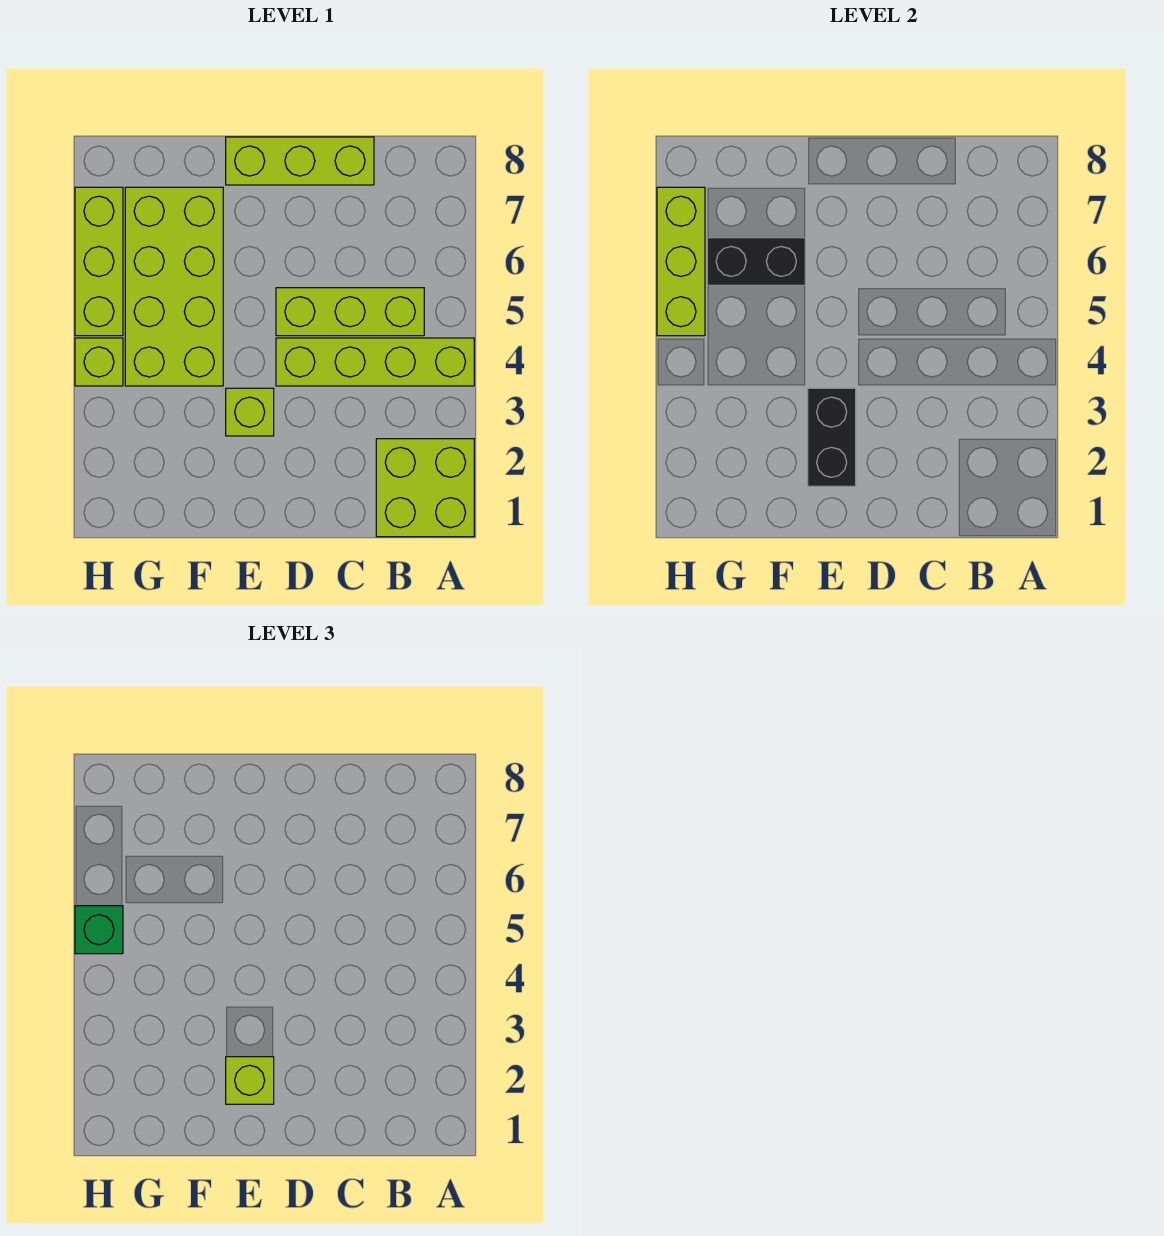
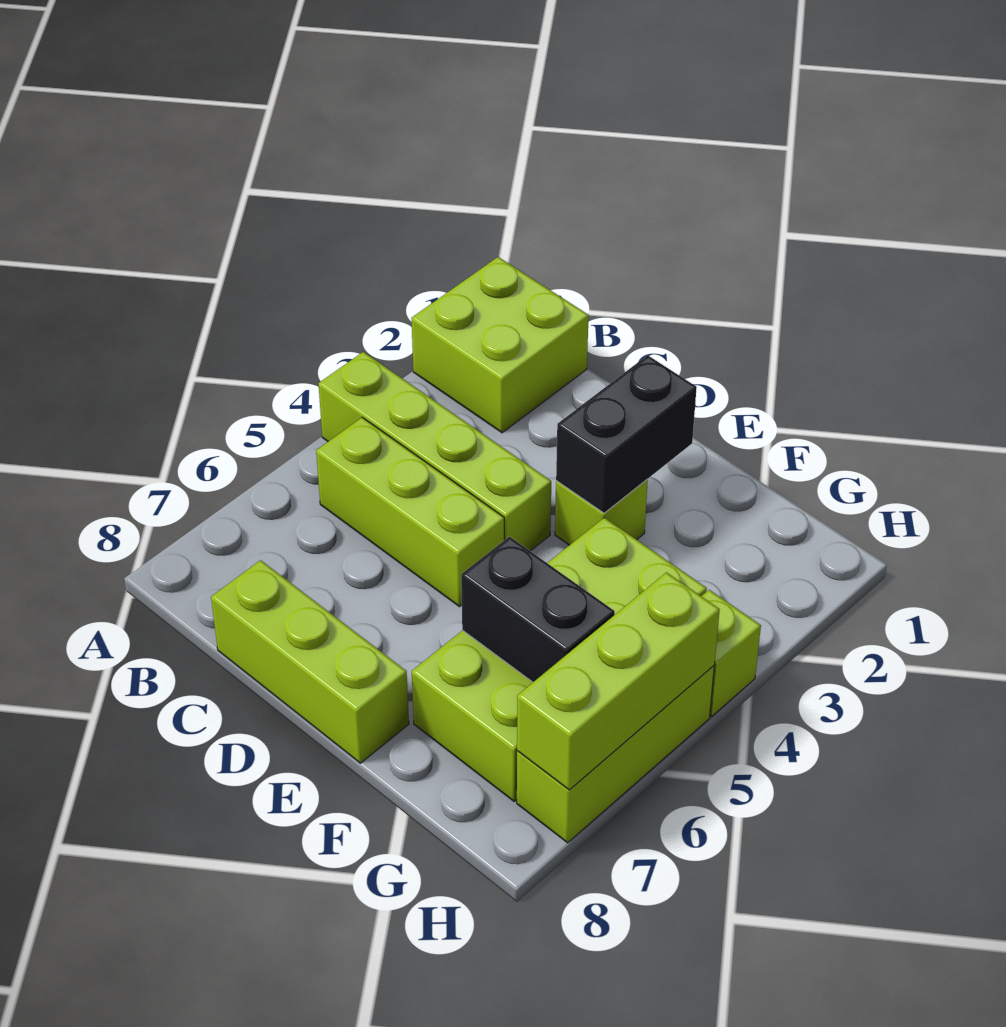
lime brick E2 level 3 -> none
green brick H5 level 3 -> none

